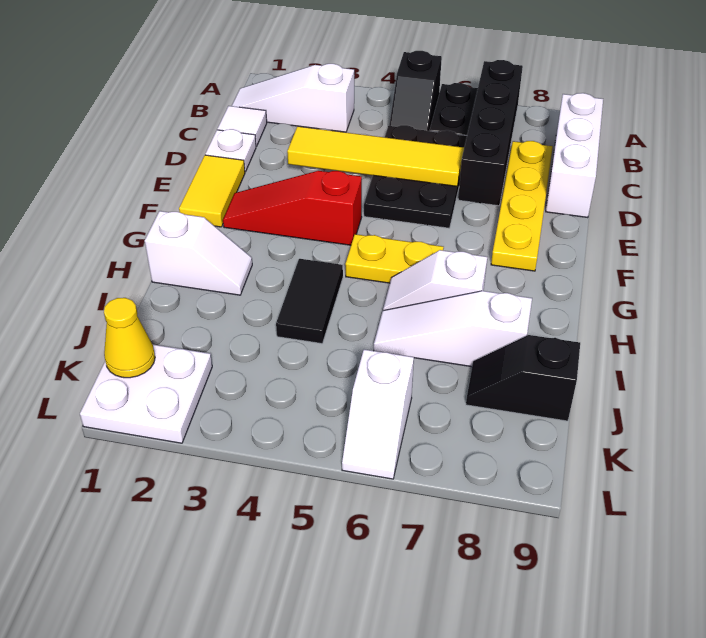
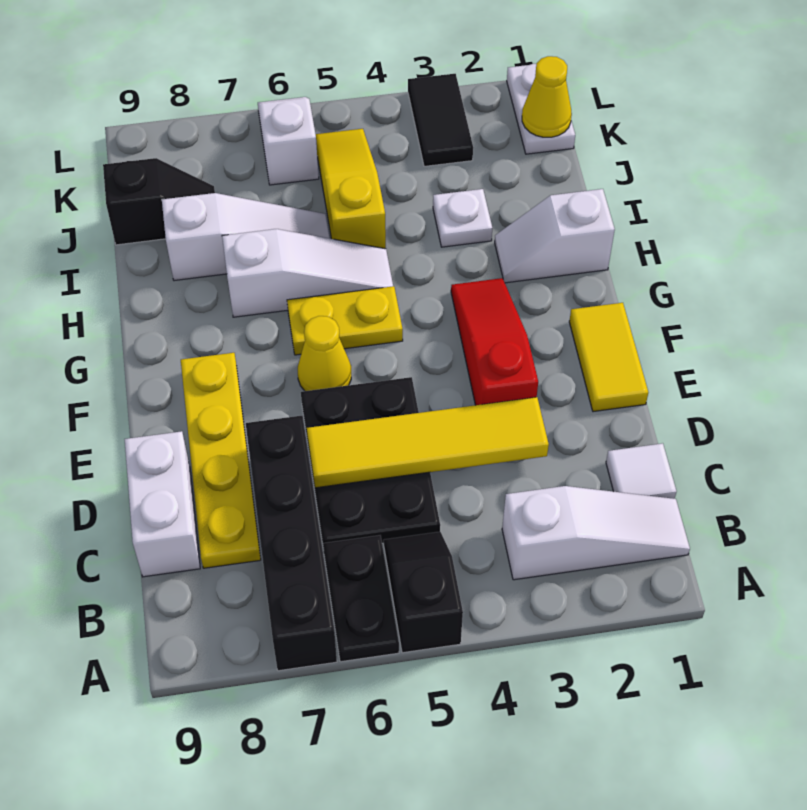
white brick B9:D9 level 1 -> white brick C9:D9 level 1
white plate D1 level 1 -> white plate I3 level 1
red slope F2:F4 level 1 top 4 -> red slope E3:G3 level 1 top E
none -> yellow cone F6 level 1
black tile H4:I4 level 1 -> black tile K3:L3 level 1
white slope H6:H7 level 1 top 7 -> white slope H5:H7 level 1 top 7
none -> yellow slope I5:K5 level 1 top I
white plate K1:L2 level 1 -> white plate K1:L1 level 1

